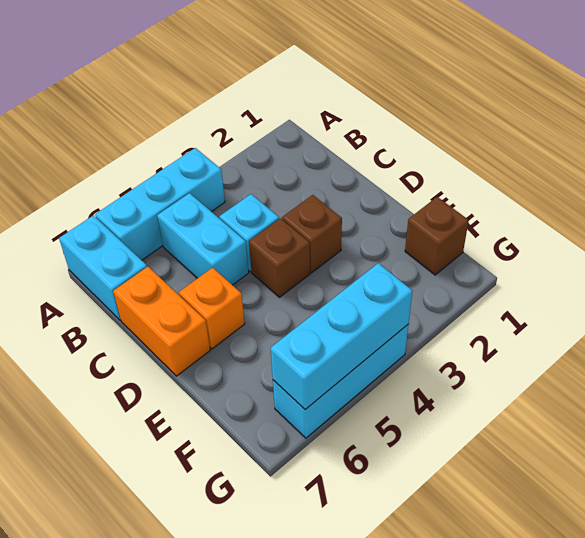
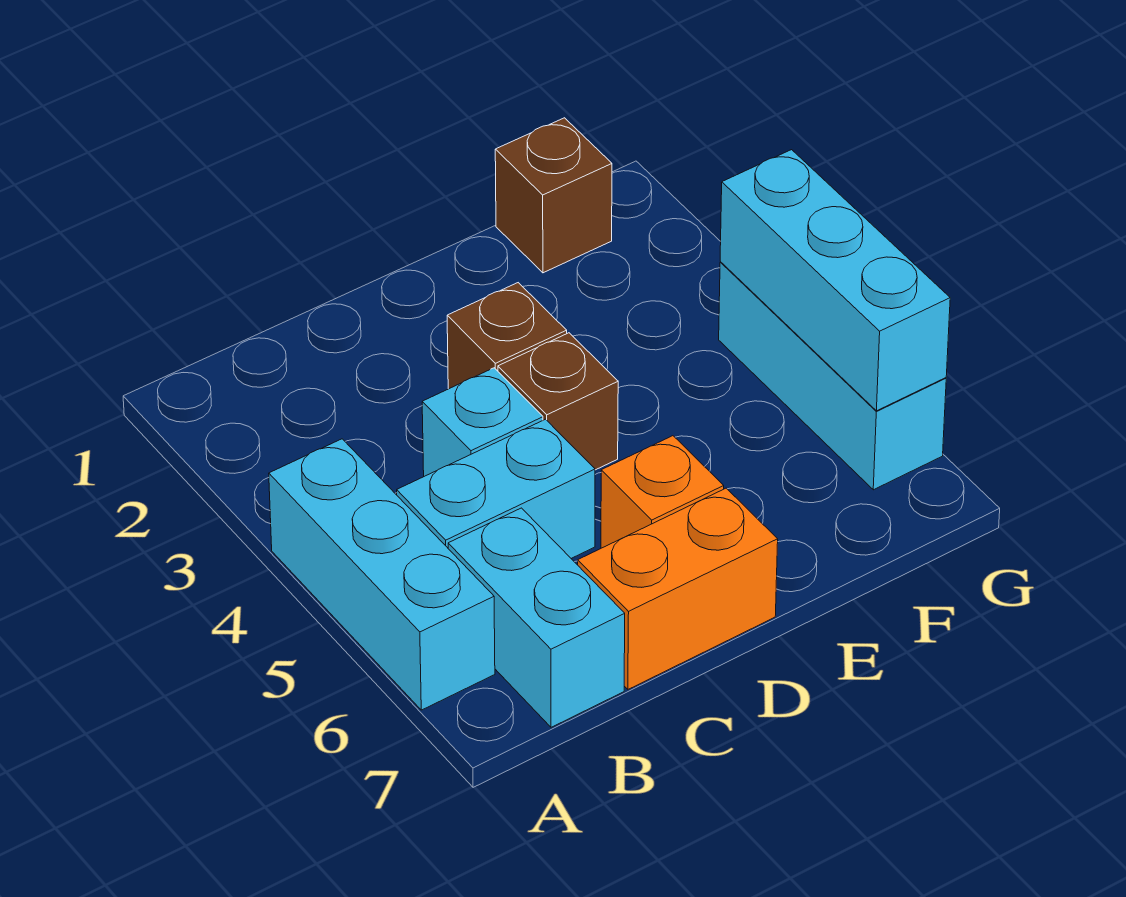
cyan brick A7:B7 level 1 -> cyan brick B6:B7 level 1

